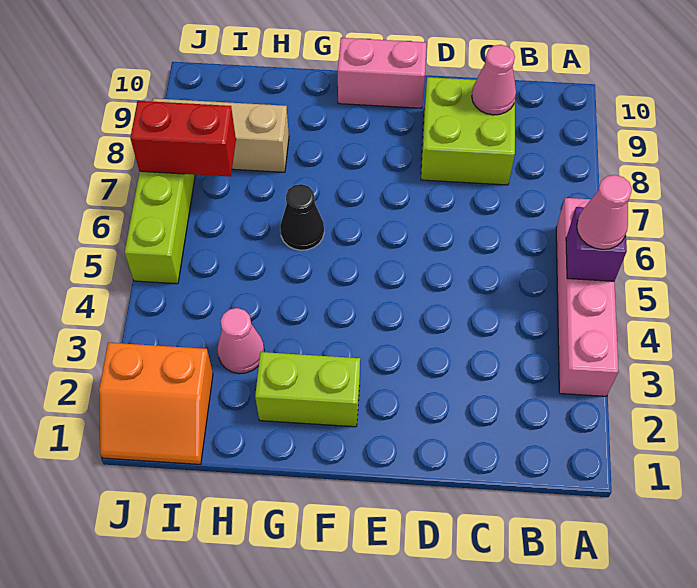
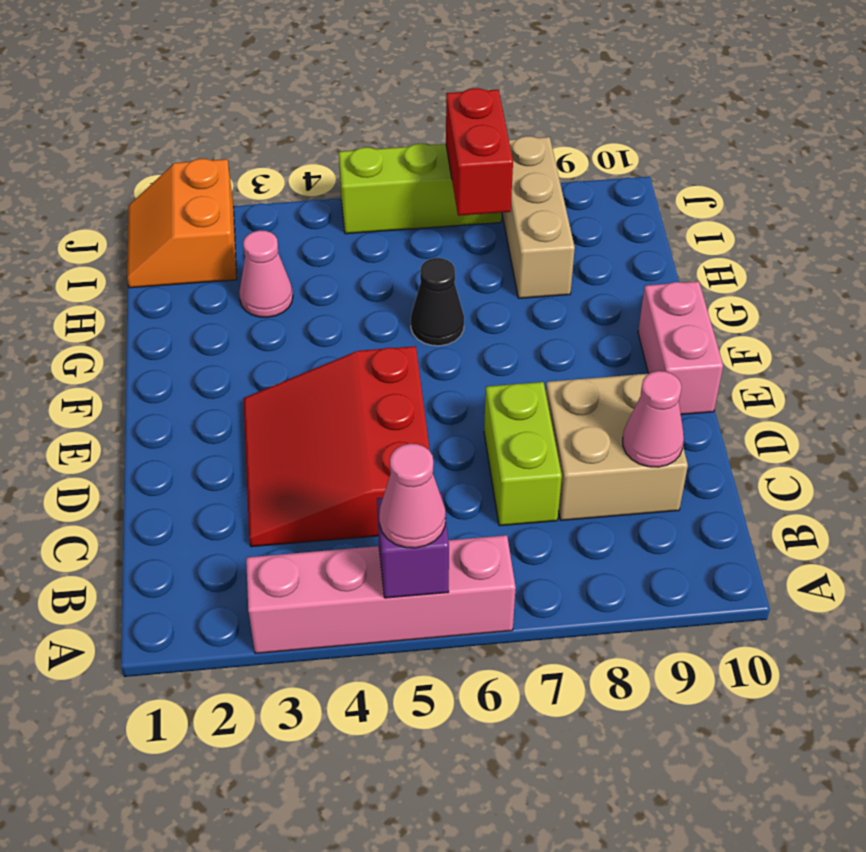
none -> red slope C3:E5 level 1 top 5
lime brick C8:D9 level 1 -> tan brick C8:D9 level 1
lime brick F2:G2 level 1 -> lime brick C7:D7 level 1

